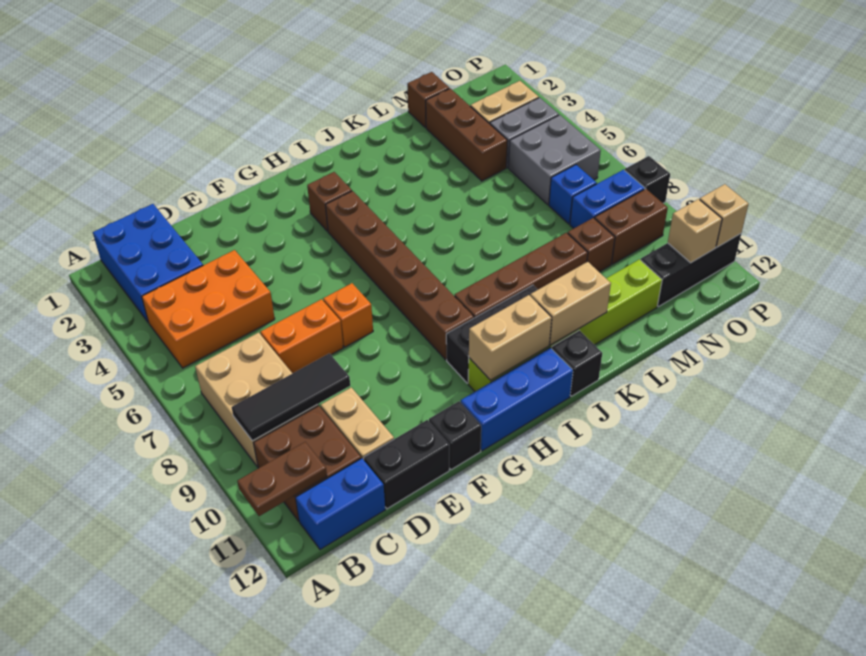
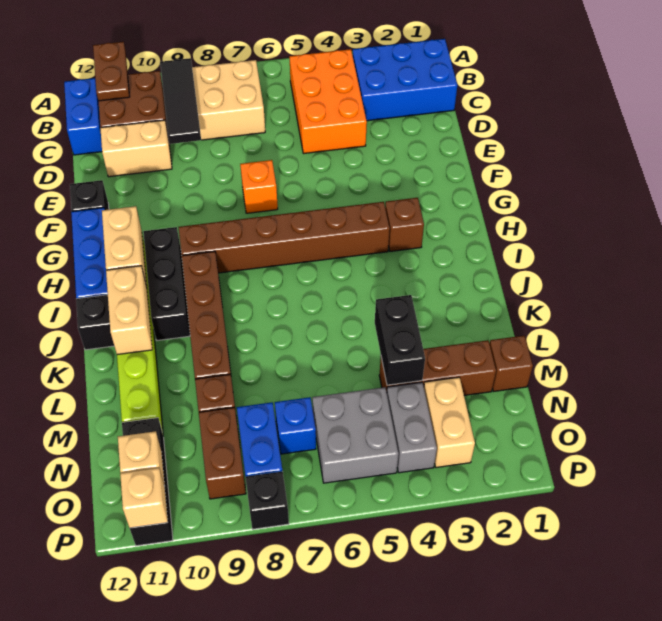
orange brick D7:E7 level 1 -> none
black brick D12:E12 level 1 -> black brick L4:M4 level 2

